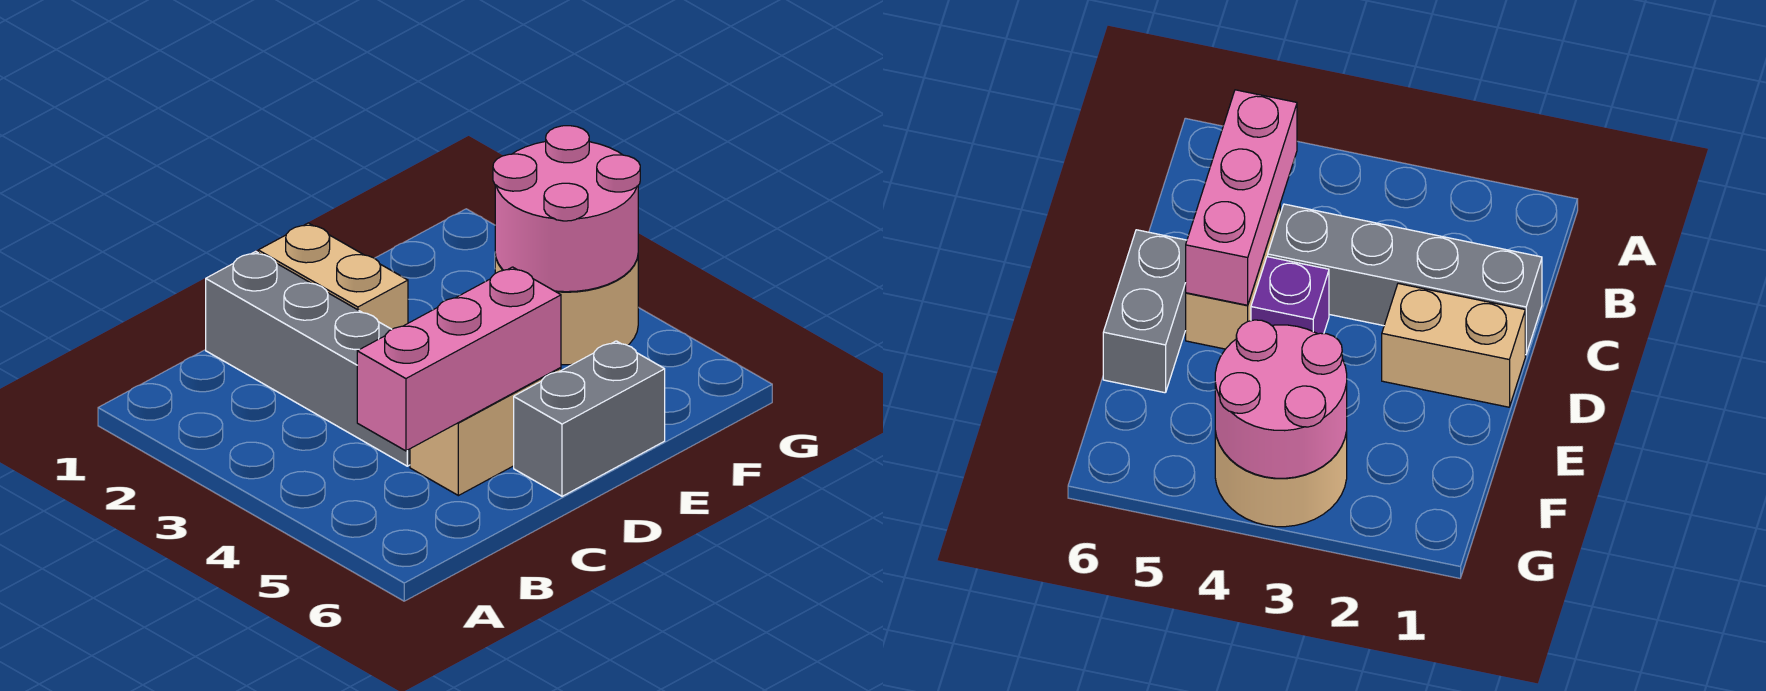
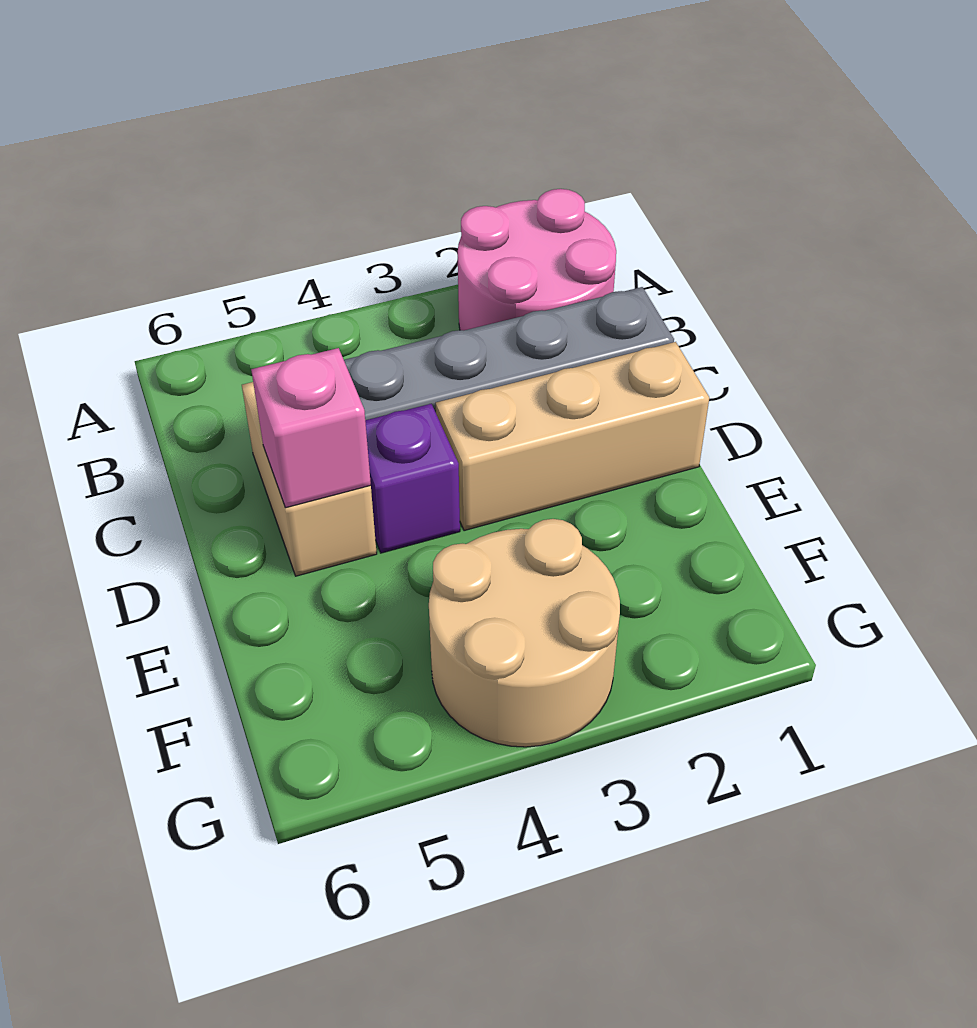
pink brick B5:D5 level 2 -> pink brick D5 level 2
tan brick D1:D2 level 1 -> tan brick D1:D3 level 1
grey brick D6:E6 level 1 -> none
pink round brick F3:G4 level 2 -> pink round brick A1:B2 level 1

